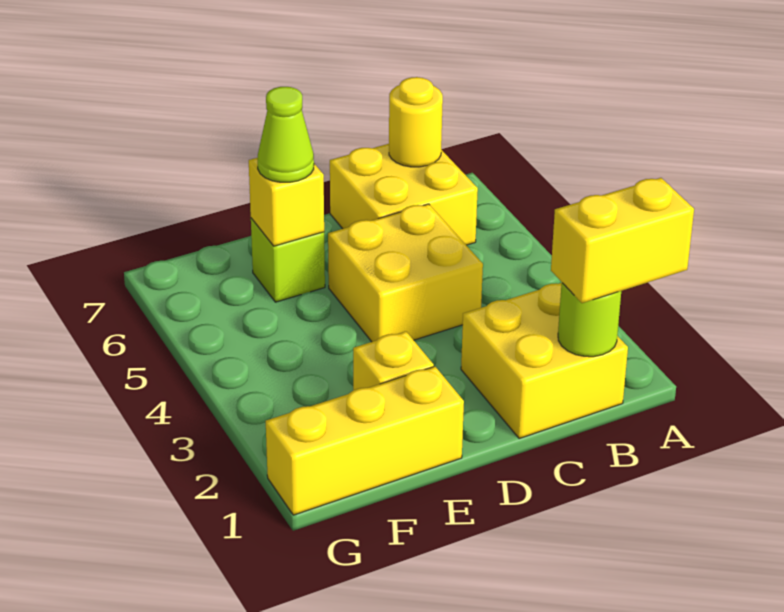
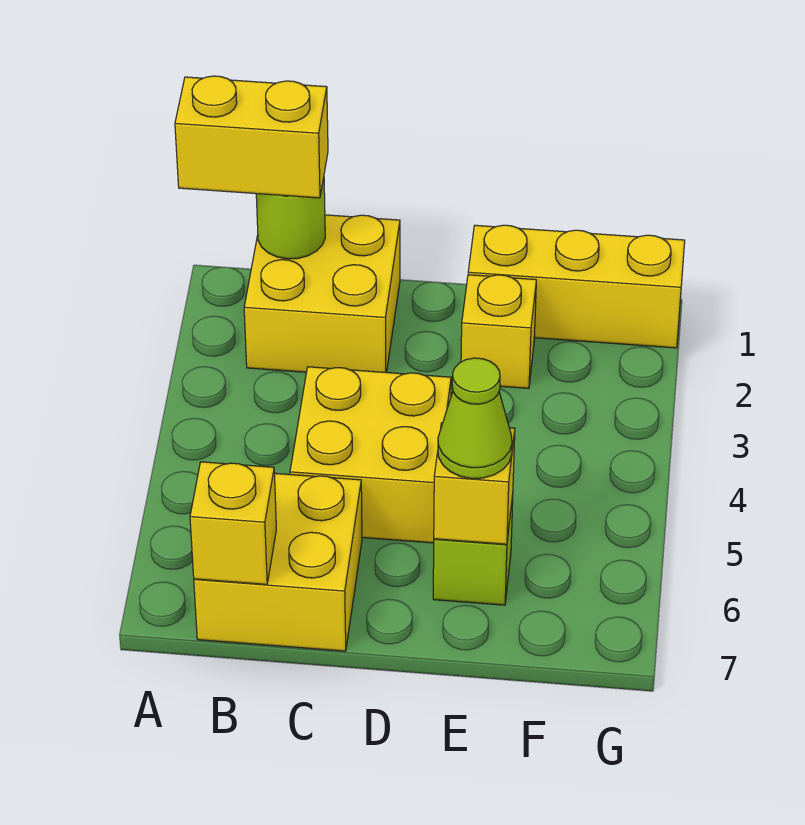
yellow round brick B7 level 2 -> yellow brick B7 level 2

